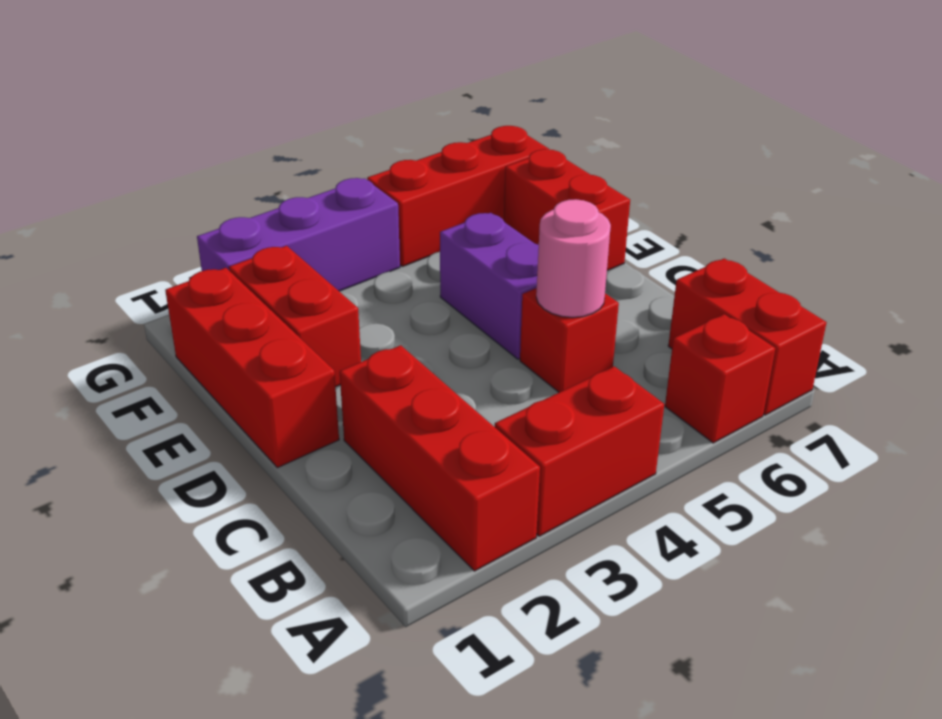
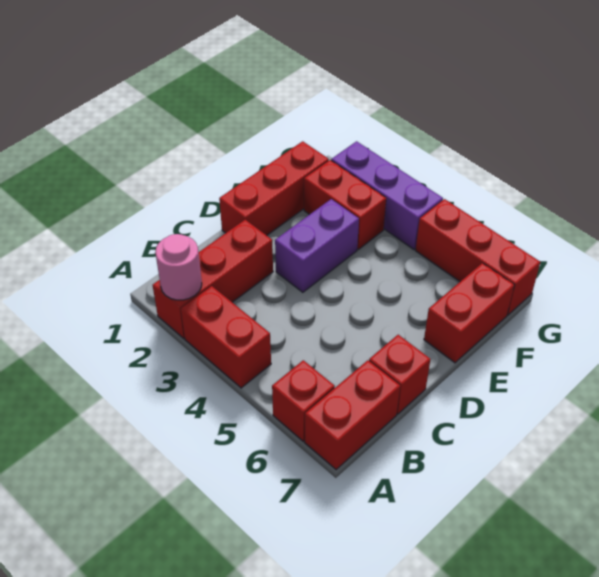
red brick C5 level 1 -> red brick C7 level 1
pink round brick C5 level 2 -> pink round brick A2 level 2
purple brick D5:E5 level 1 -> purple brick D3:E3 level 1
red brick E2:F2 level 1 -> red brick F2:F3 level 1

